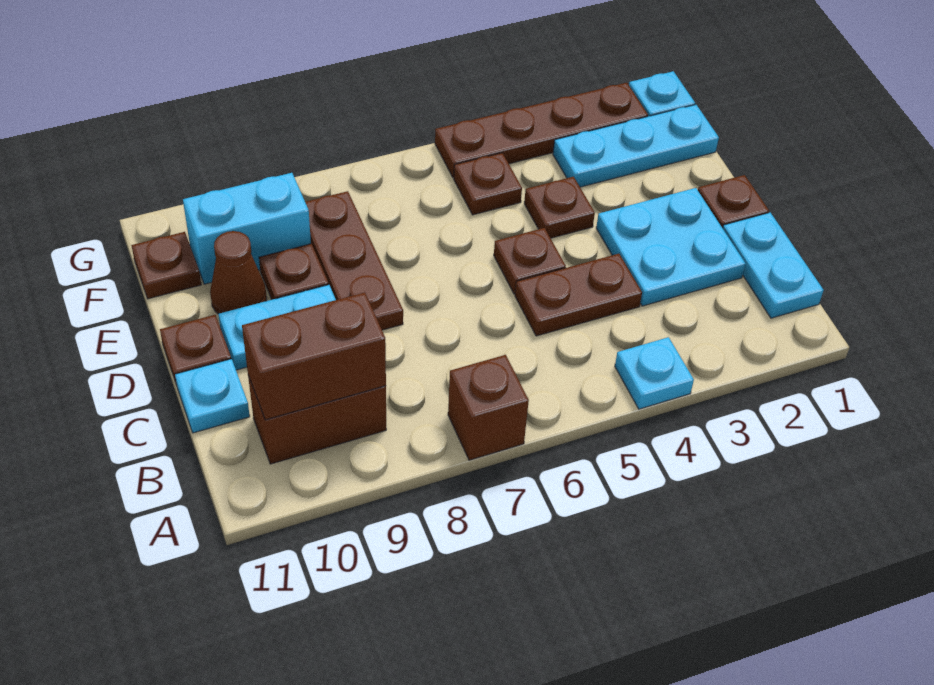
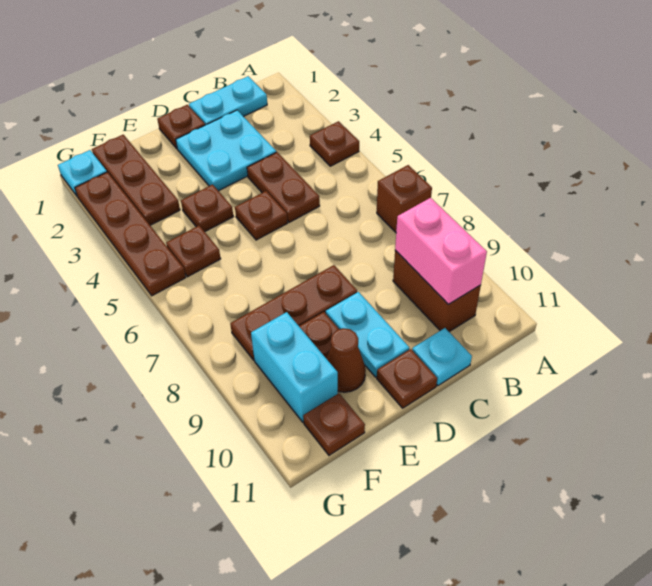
cyan plate A4 level 1 -> brown plate A4 level 1
brown brick B9:B10 level 2 -> pink brick B9:B10 level 2
cyan plate F1:F3 level 1 -> brown plate F1:F3 level 1

